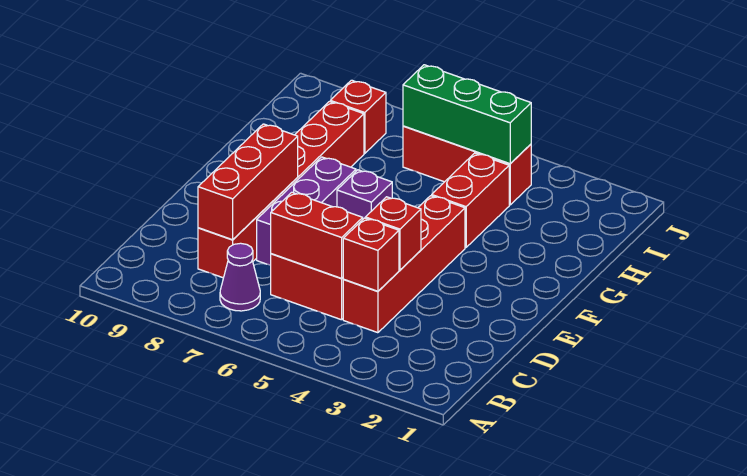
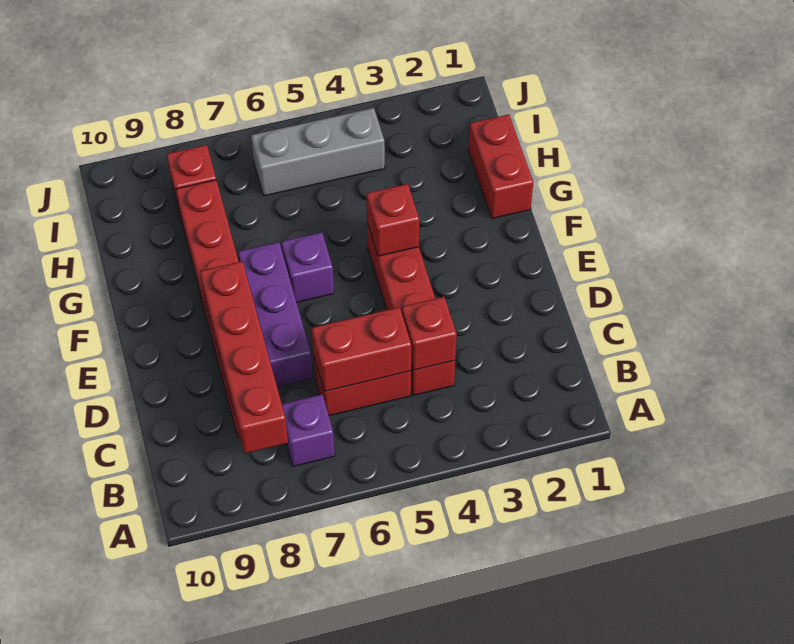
purple cone B7 level 1 -> purple brick B7 level 1
red brick C8:E8 level 2 -> red brick B8:E8 level 2
red brick D4 level 2 -> red brick F4 level 2
red brick G4:H4 level 1 -> red brick G1:H1 level 1
red brick I4:I6 level 1 -> grey brick I4:I6 level 1
green brick I4:I6 level 2 -> none

